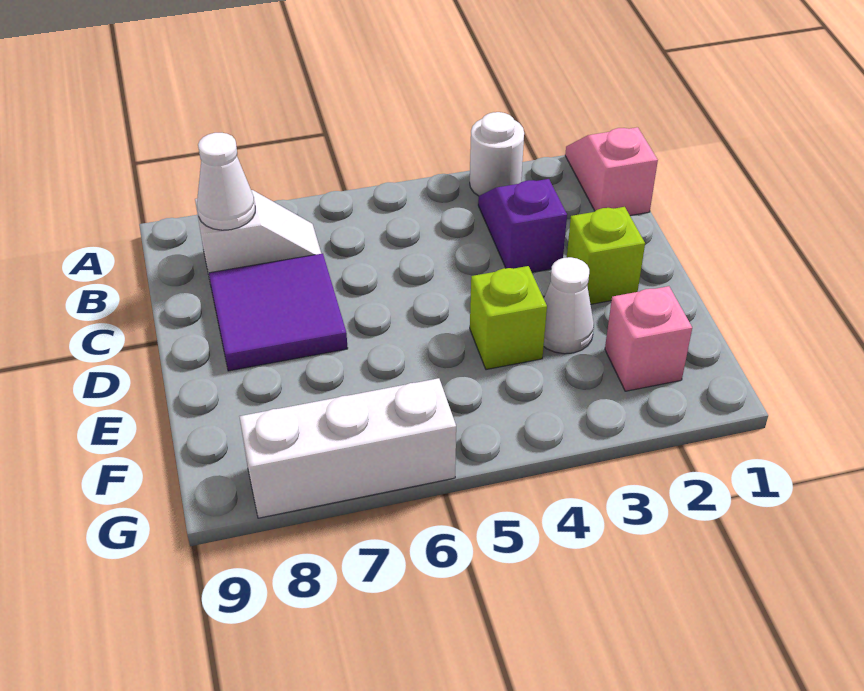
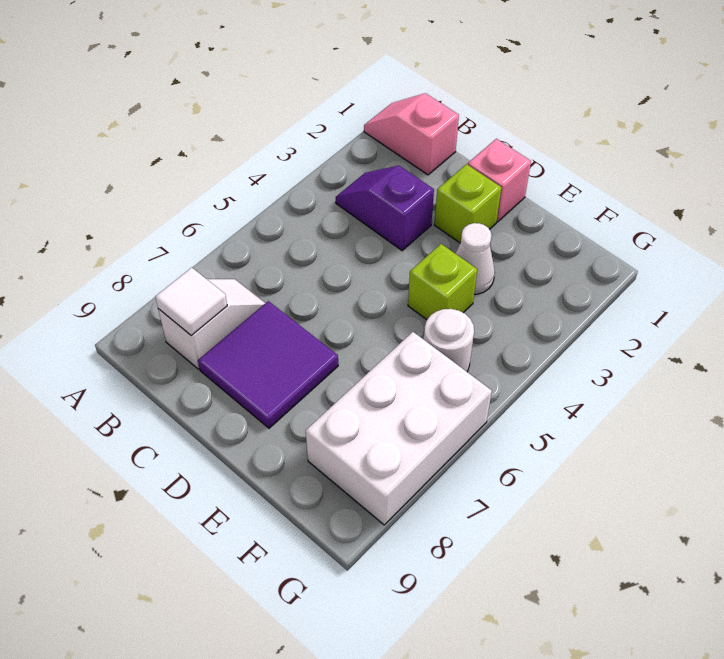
white round brick A3 level 1 -> white round brick F5 level 1
white cone B8 level 2 -> white tile B8 level 2
pink brick F2 level 1 -> pink brick D1 level 1
white brick G6:G8 level 1 -> white brick F6:G8 level 1

